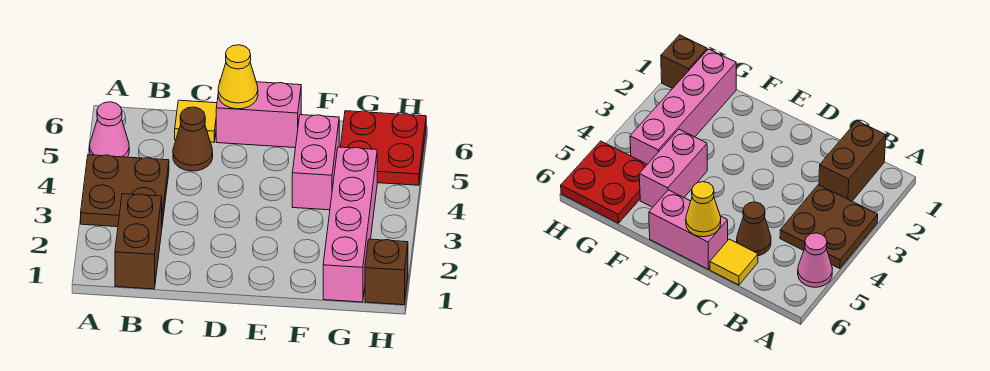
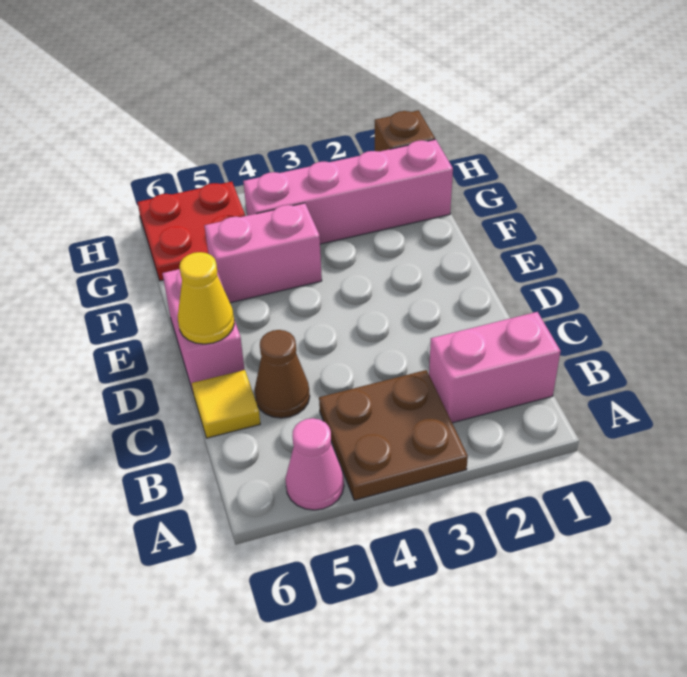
brown brick B1:B2 level 1 -> pink brick B1:B2 level 1

